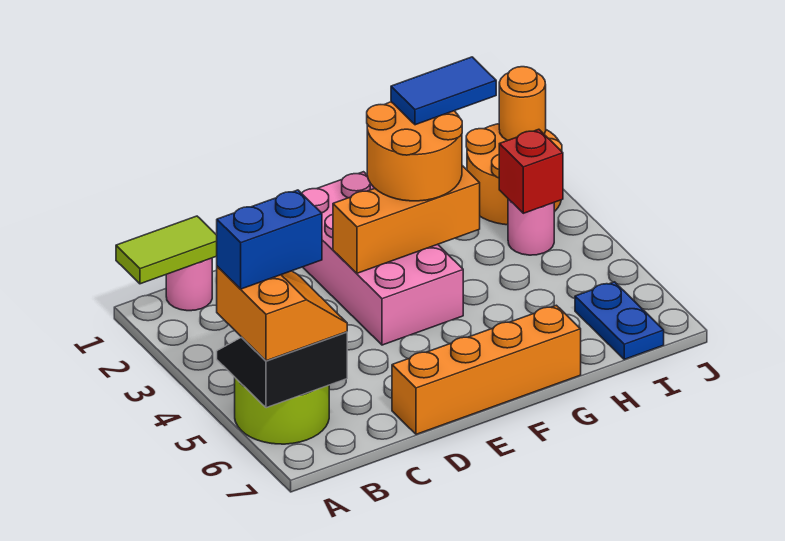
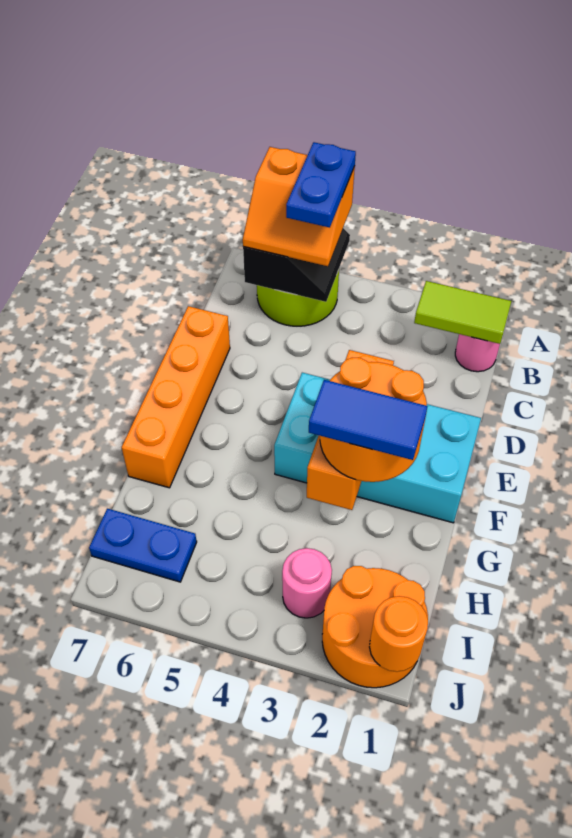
lime tile A1:B1 level 2 -> lime tile B1:B2 level 2
blue brick A5:B5 level 4 -> blue plate A5:B5 level 4
pink brick E1:F4 level 1 -> cyan brick E1:F4 level 1
blue tile G2:H2 level 4 -> blue tile G2:G3 level 4
red brick I3 level 2 -> none

